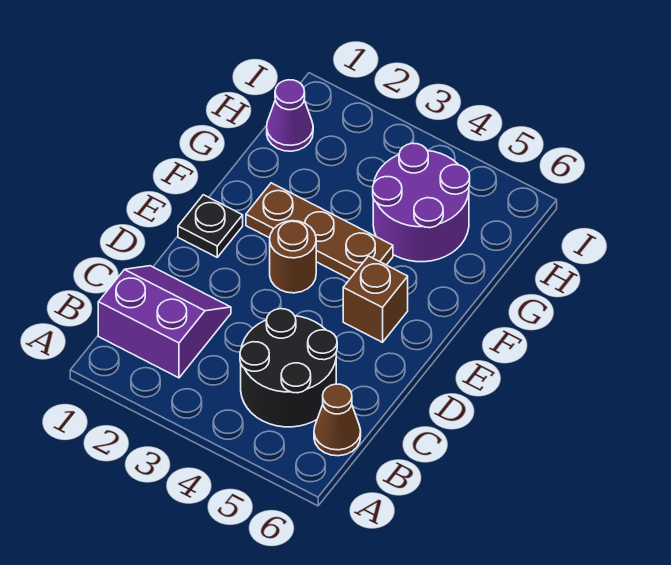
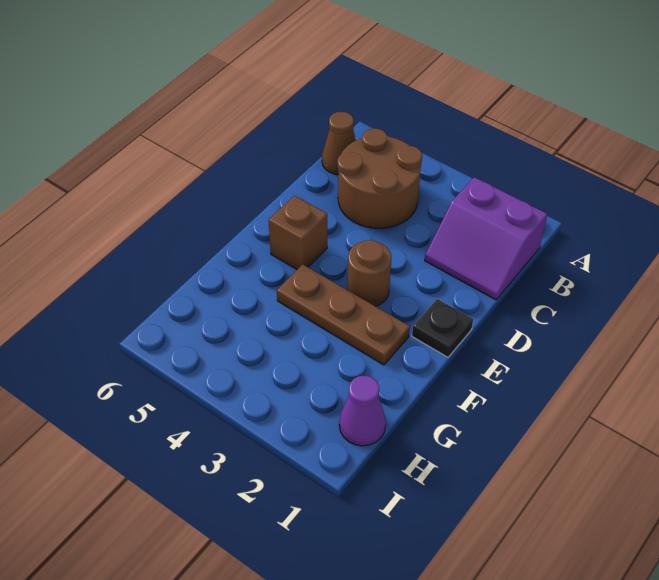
black round brick B4:C5 level 1 -> brown round brick B4:C5 level 1
purple round brick G4:H5 level 1 -> none

